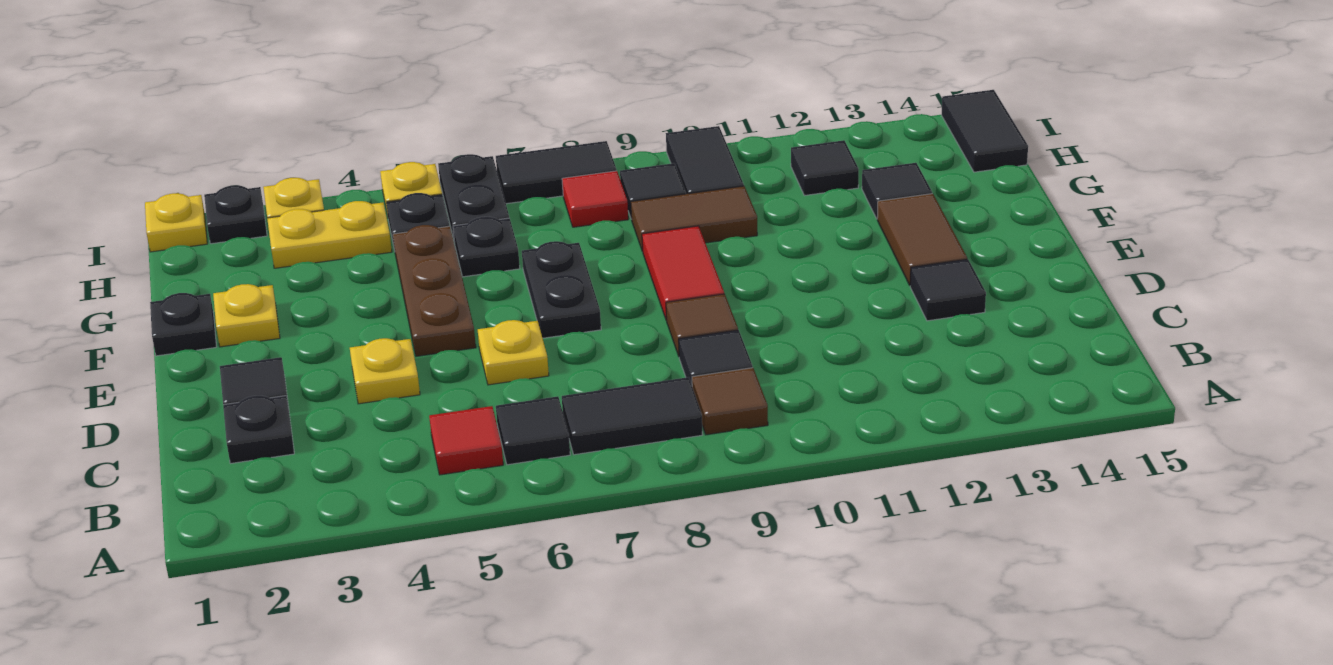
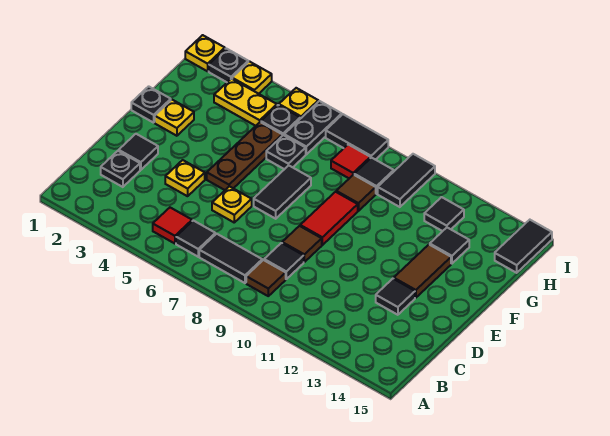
black plate E7:F7 level 1 -> black tile E7:F7 level 1
brown tile G9:G10 level 1 -> brown tile G9 level 1

